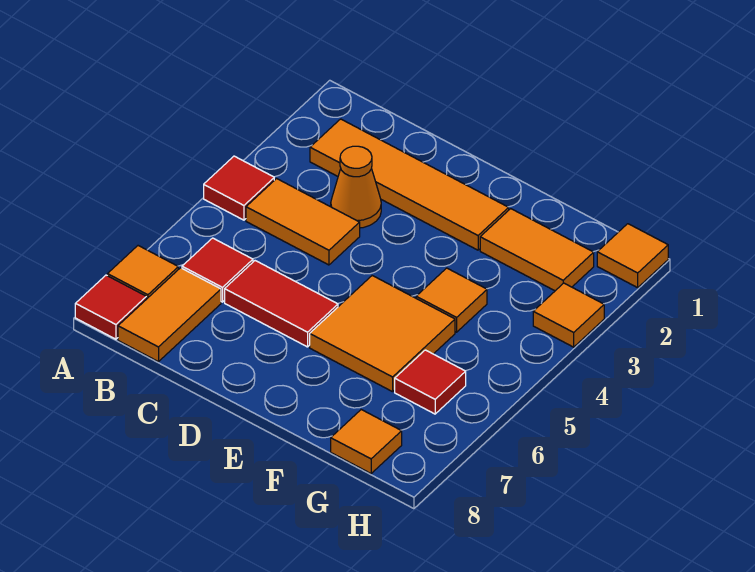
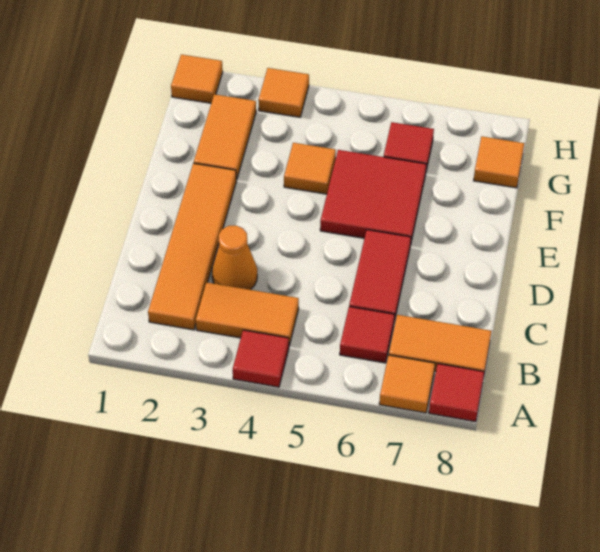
orange tile B4:C4 level 1 -> orange tile B3:B4 level 1
orange tile E5:F6 level 1 -> red tile E5:F6 level 1

